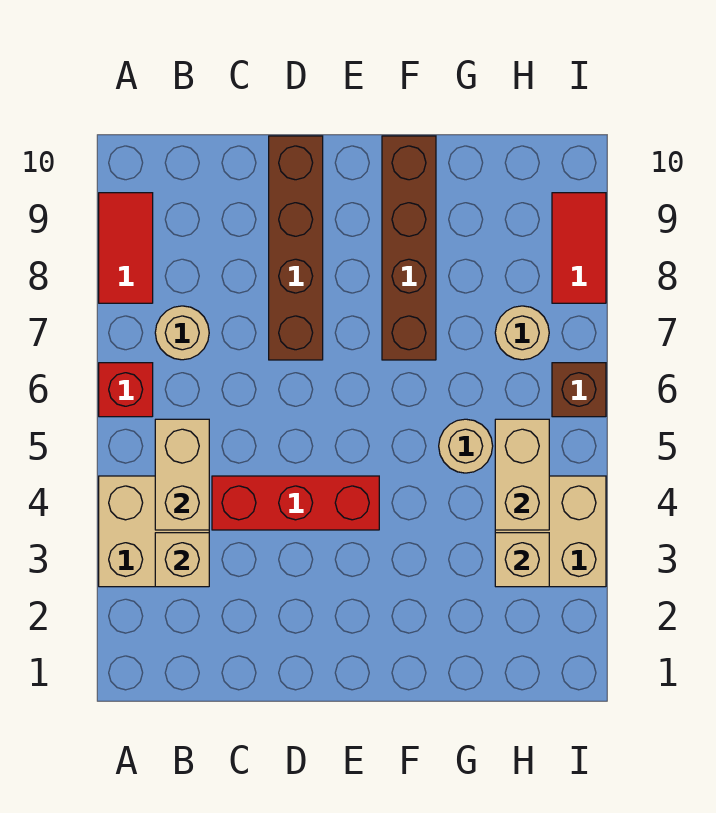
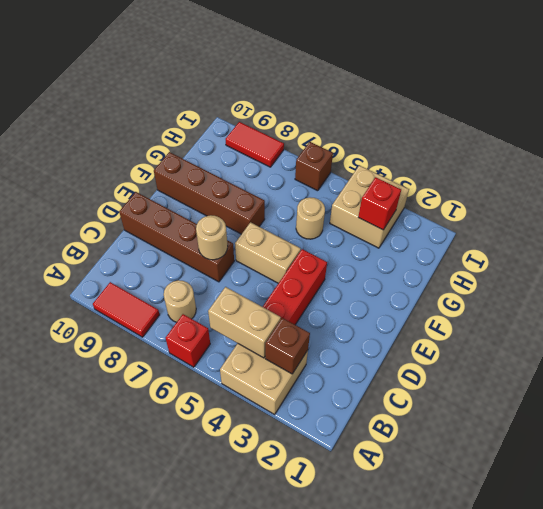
tan brick B3 level 2 -> brown brick B3 level 2
tan brick H3 level 2 -> red brick H3 level 2
tan brick H4:H5 level 2 -> tan brick E5:E6 level 1
tan round brick H7 level 1 -> tan round brick D7 level 2

